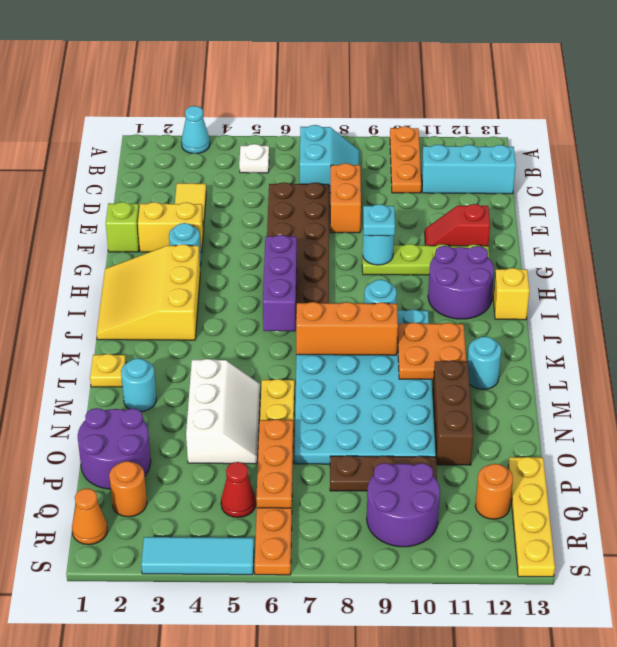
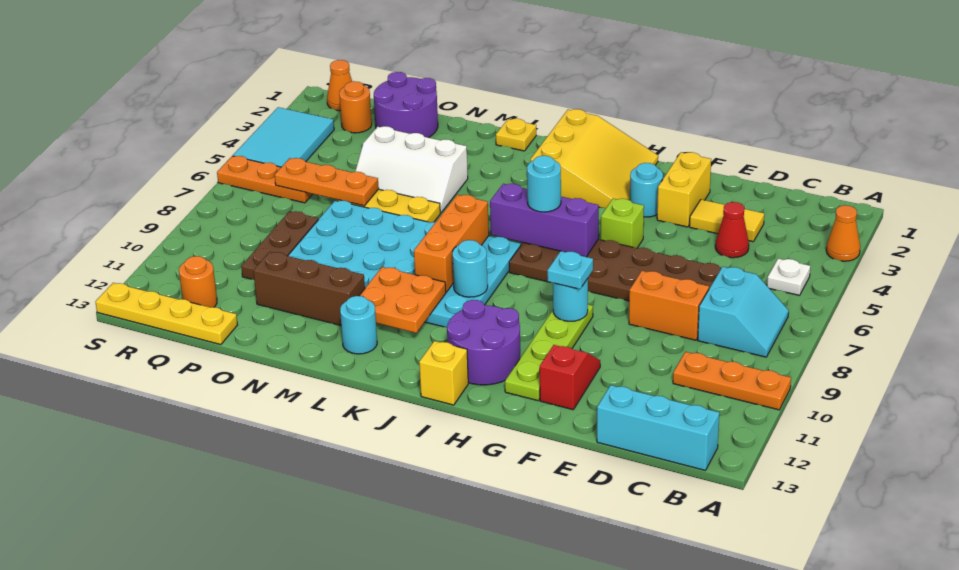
cyan cone A3 level 1 -> orange cone A3 level 1
cyan slope B7:C8 level 1 top 7 -> cyan slope B7:C8 level 1 top C
cyan brick C11:C13 level 1 -> cyan brick B13:D13 level 1
lime brick F1 level 1 -> lime brick G5 level 1
yellow slope H1:J3 level 1 top 3 -> yellow slope H1:J3 level 1 top J
cyan round brick M2 level 1 -> cyan round brick I6 level 3
red cone Q5 level 1 -> red cone D4 level 1
purple round brick Q9:R10 level 1 -> none
cyan tile S3:S5 level 1 -> cyan tile R3:S5 level 1

